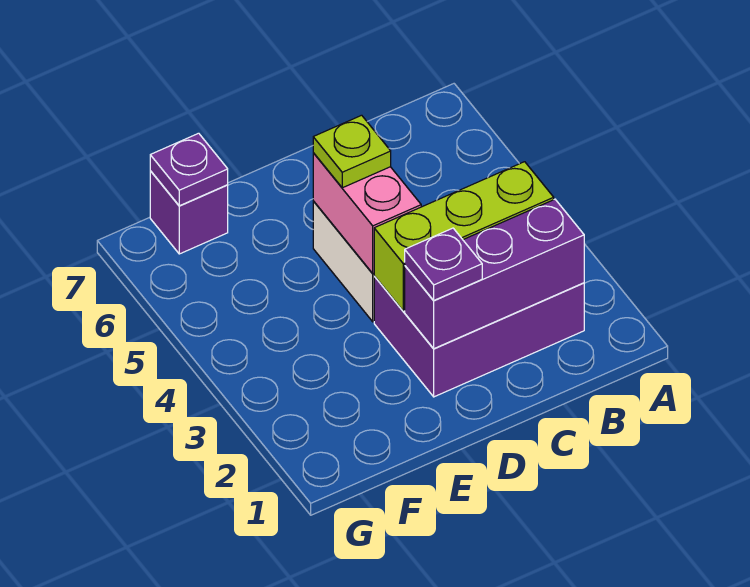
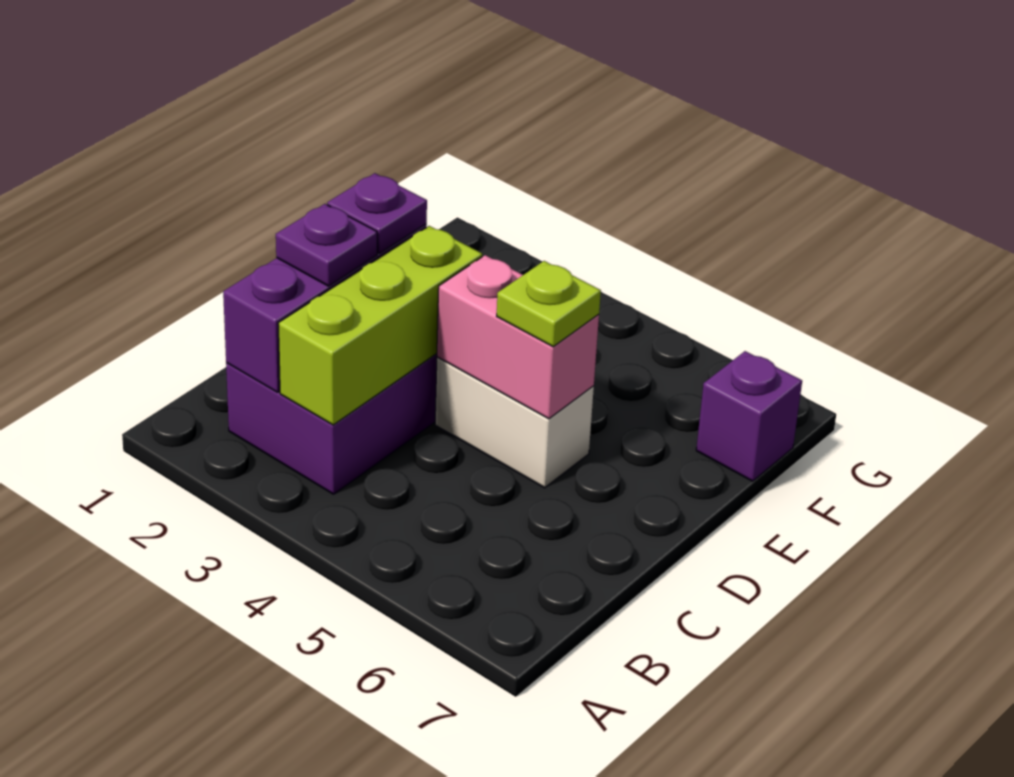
purple plate F7 level 2 -> purple plate C2 level 3

